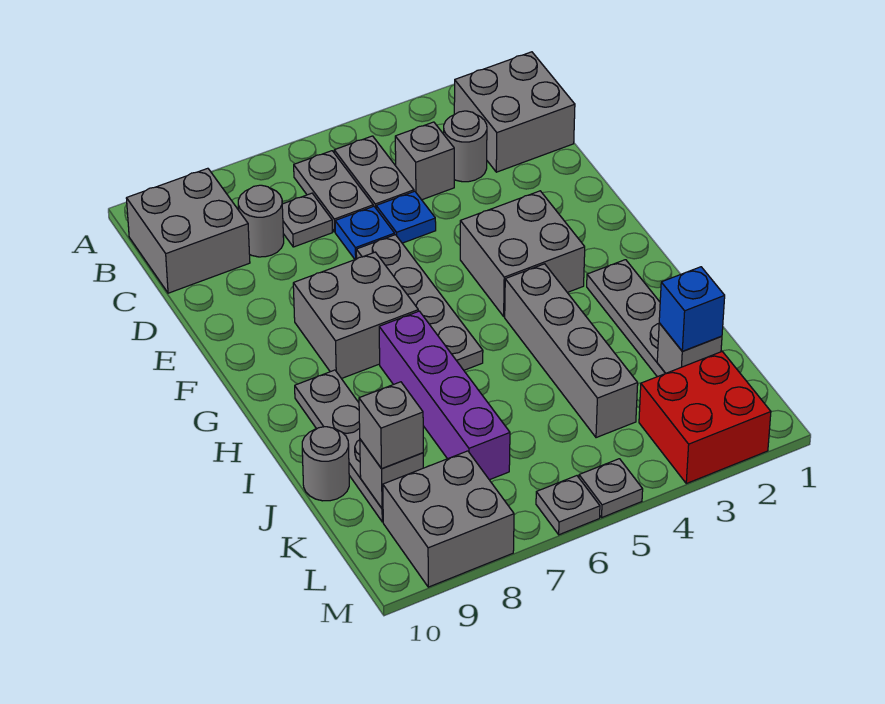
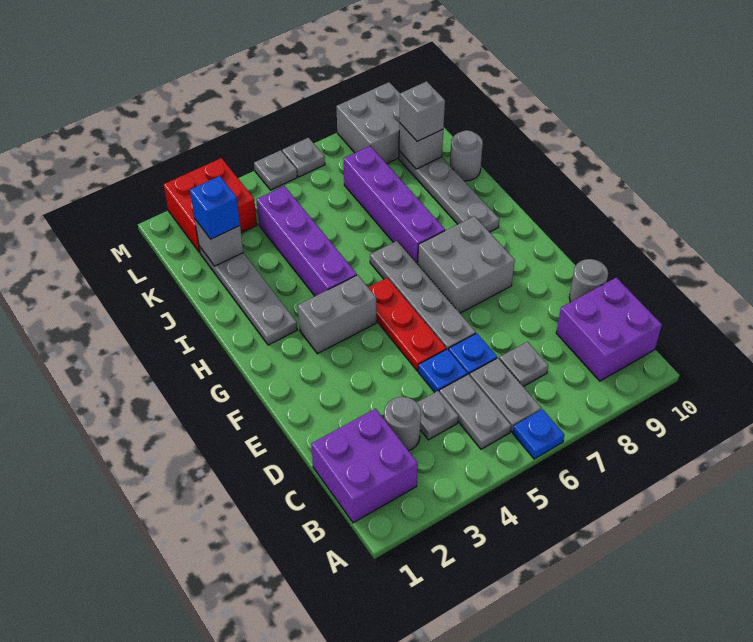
none -> blue plate A6 level 1
grey brick B1:C2 level 1 -> purple brick B1:C2 level 1
grey brick B9:C10 level 1 -> purple brick B9:C10 level 1
grey brick C4 level 1 -> grey plate C4 level 1
grey round brick C8 level 1 -> grey round brick D10 level 1
none -> red plate E5:G5 level 1
grey brick F3:G4 level 1 -> grey brick G3:G4 level 1
grey brick H4:K4 level 1 -> purple brick H4:K4 level 1

